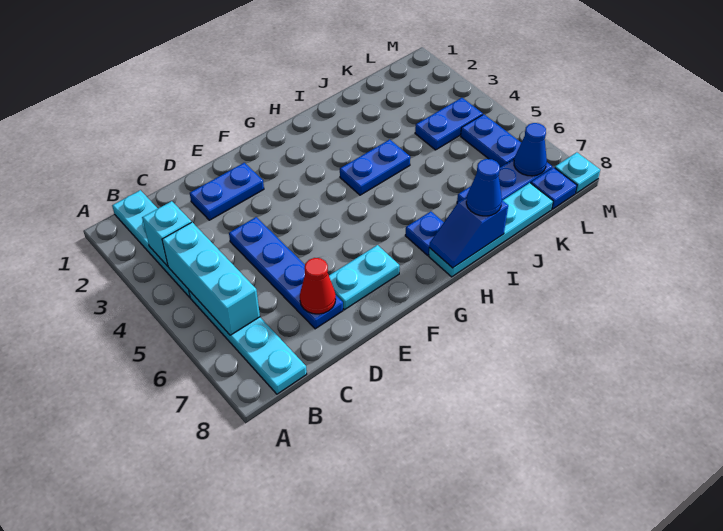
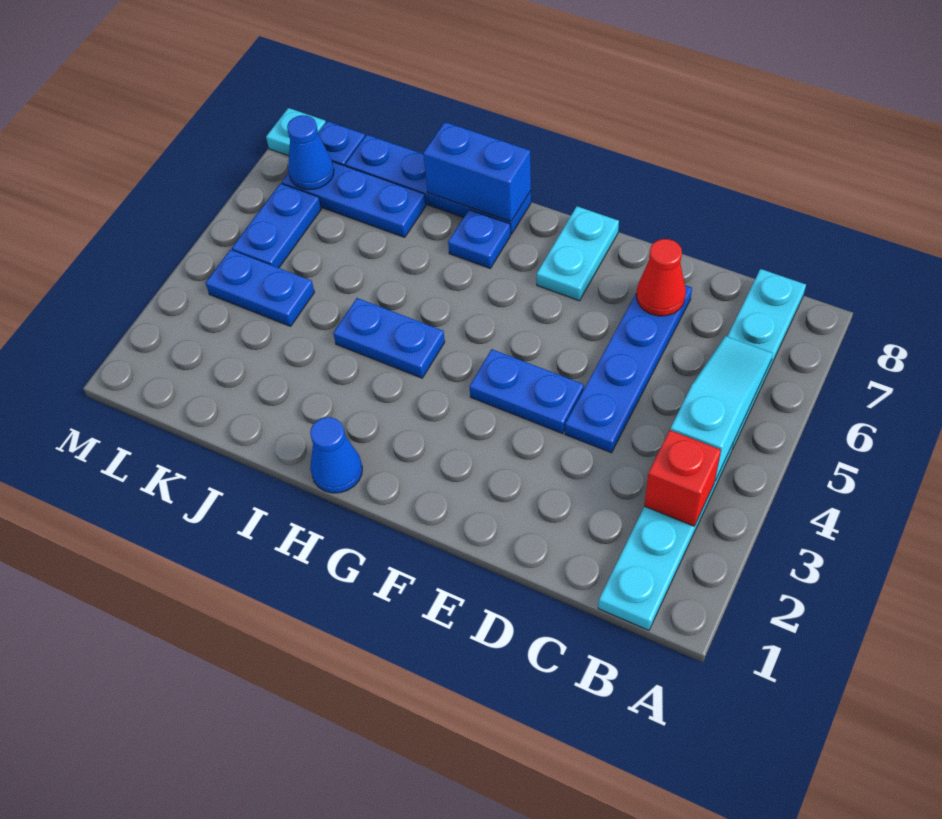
cyan brick B3 level 2 -> red brick B3 level 2
cyan brick B4:B6 level 2 -> cyan slope B4:B6 level 2 top 4
blue plate D2:E2 level 1 -> blue plate E4:F4 level 1
cyan plate E7:F7 level 1 -> cyan plate F7:F8 level 1
cyan plate H8:K8 level 1 -> blue plate H8:K8 level 1
blue slope H8:I8 level 2 top I -> blue brick H8:I8 level 2
blue cone I8 level 3 -> blue cone H1 level 1

